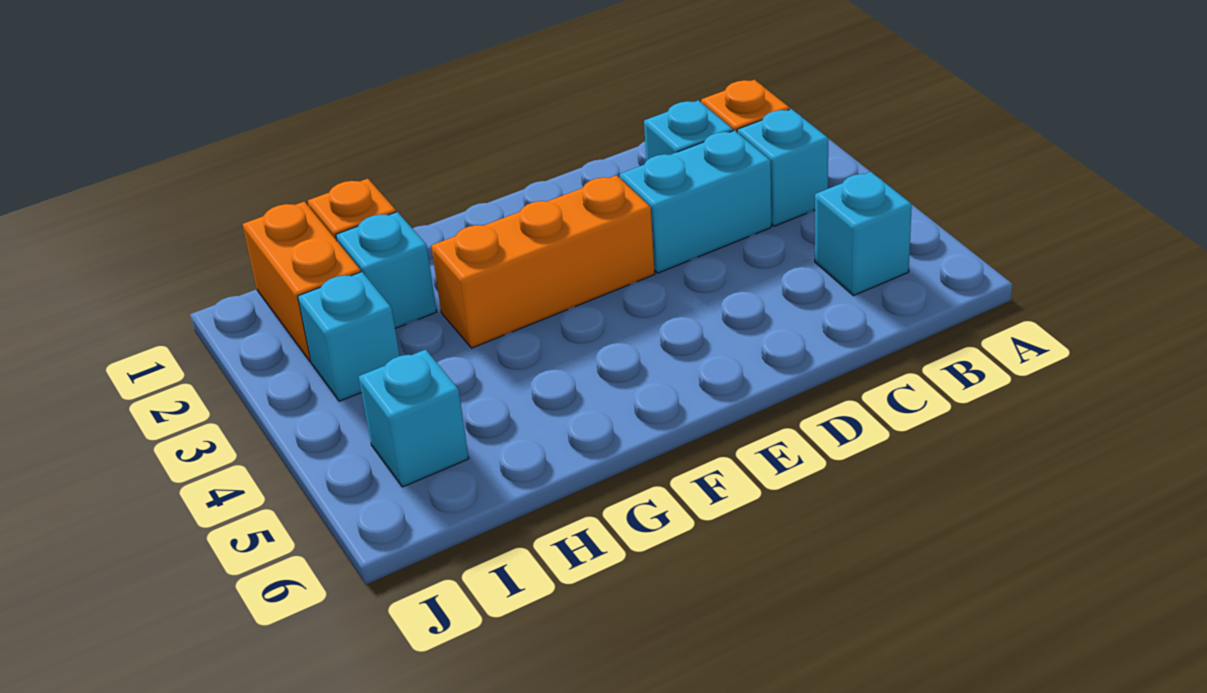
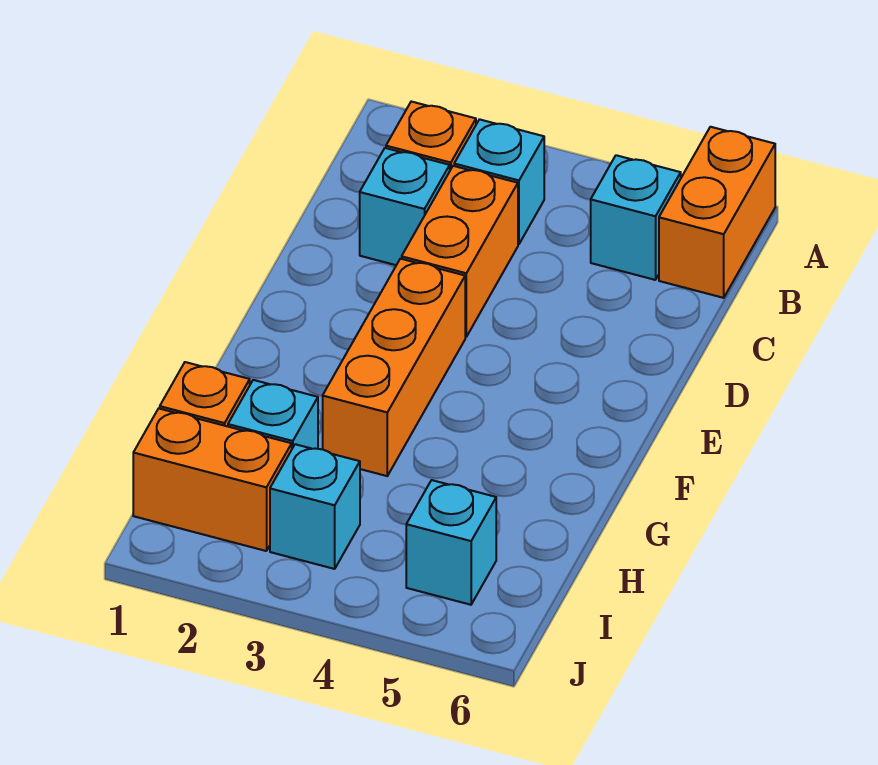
none -> orange brick A6:B6 level 1
cyan brick C3:D3 level 1 -> orange brick C3:D3 level 1

